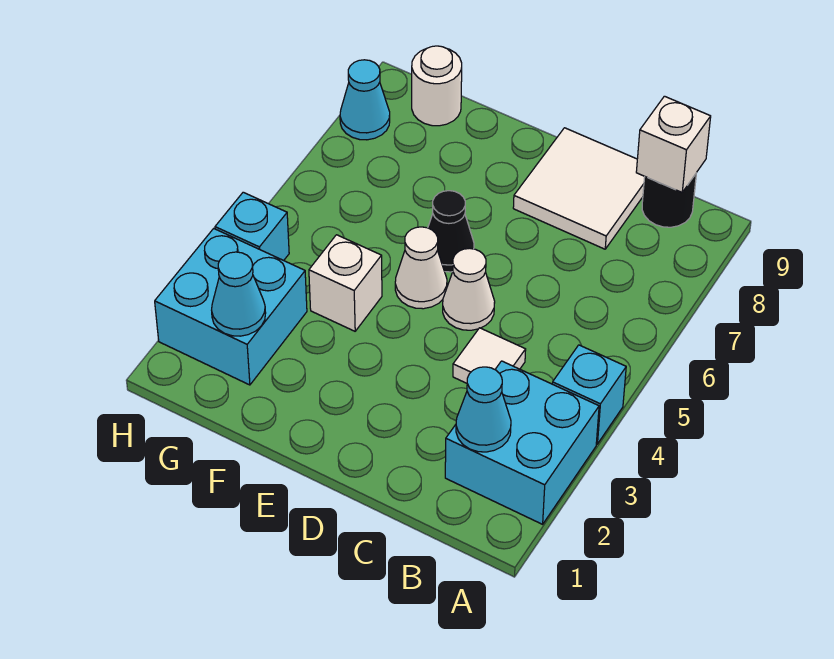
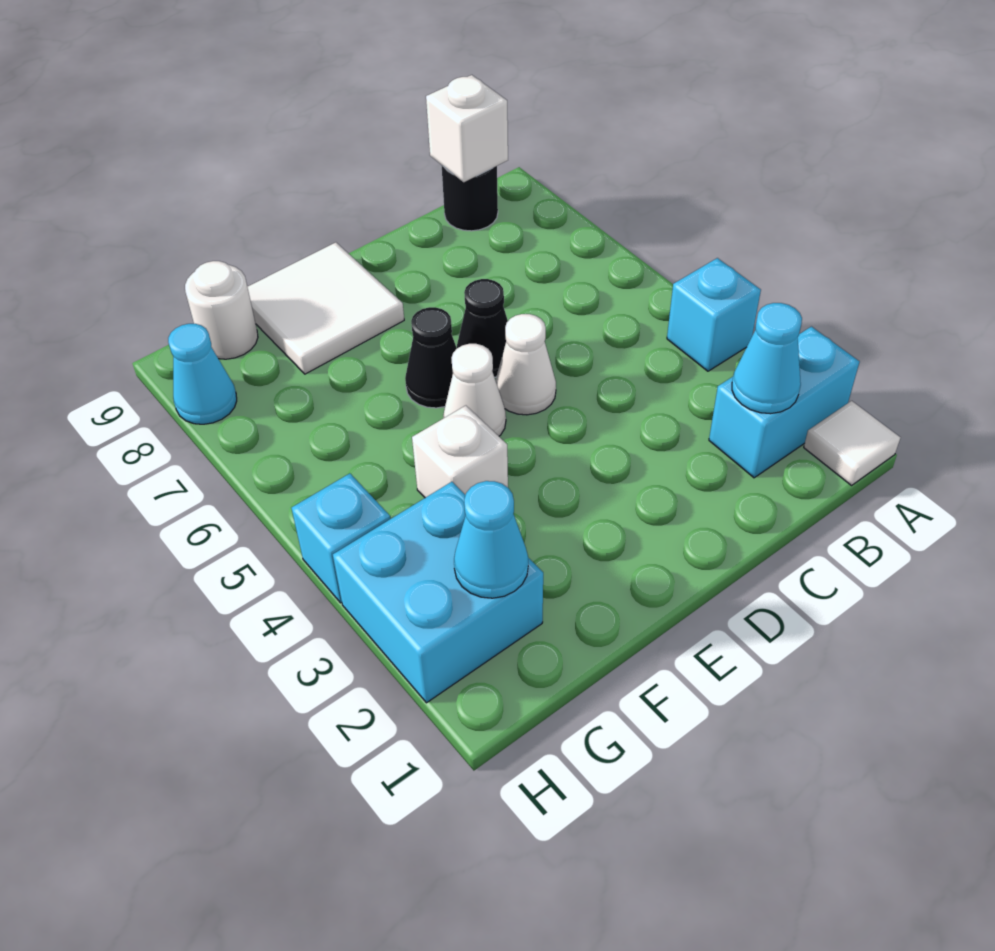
cyan brick A2:B3 level 1 -> cyan brick A2:B2 level 1
white tile C4 level 1 -> white tile A1 level 1
white tile C8:D9 level 1 -> white tile E8:F9 level 1
none -> black cone D6 level 1

